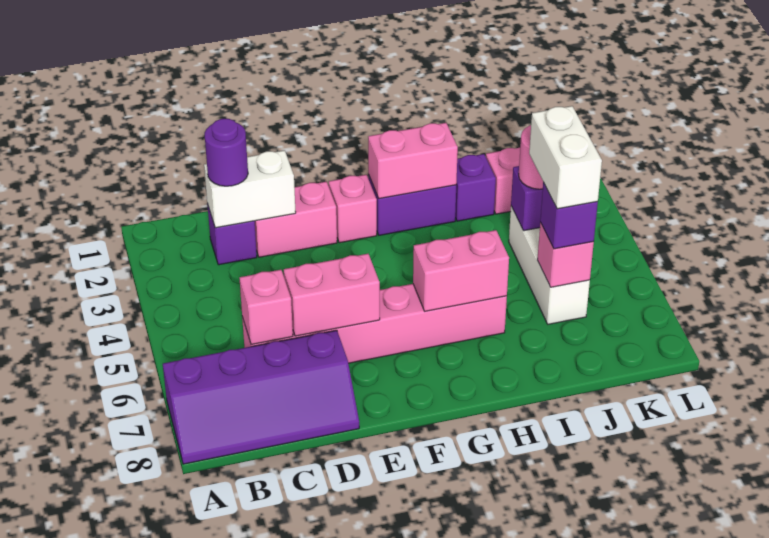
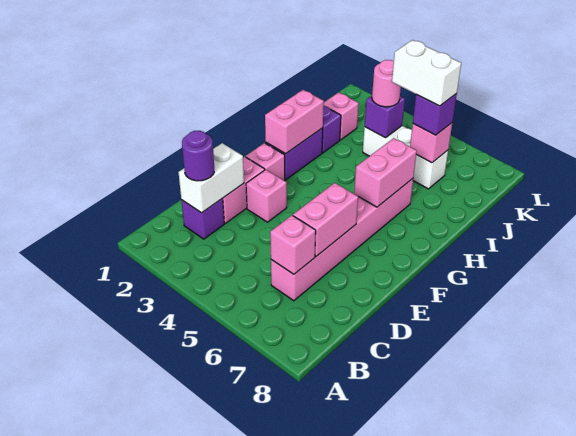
purple slope A7:D8 level 1 top 7 -> none
none -> pink brick E3 level 1

